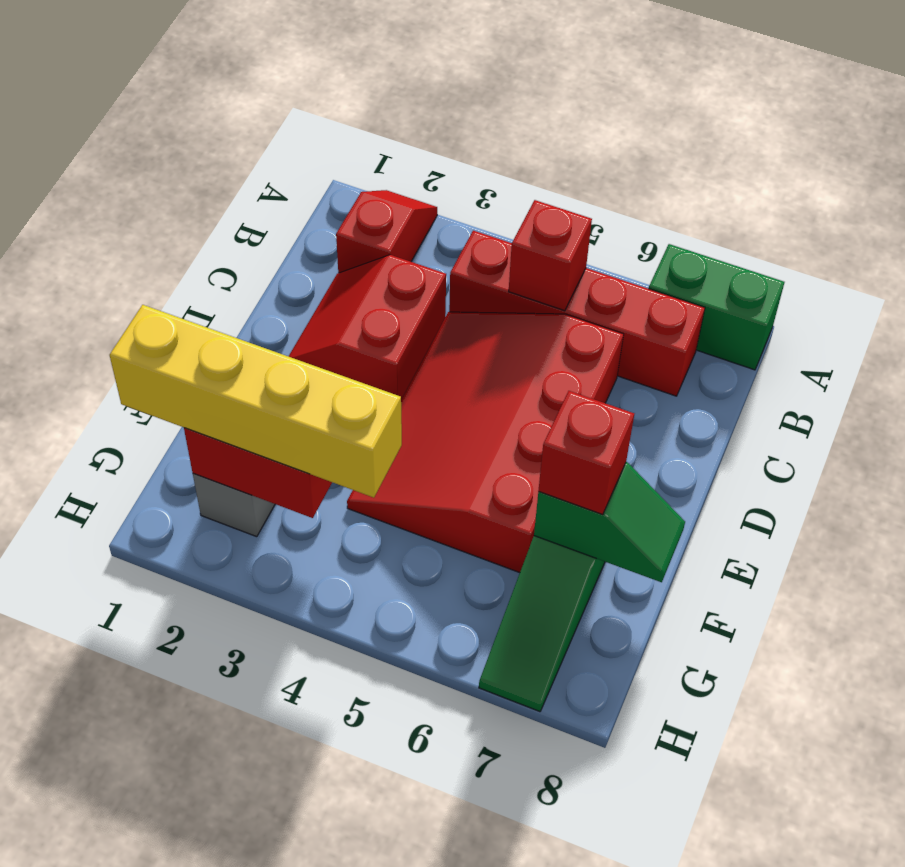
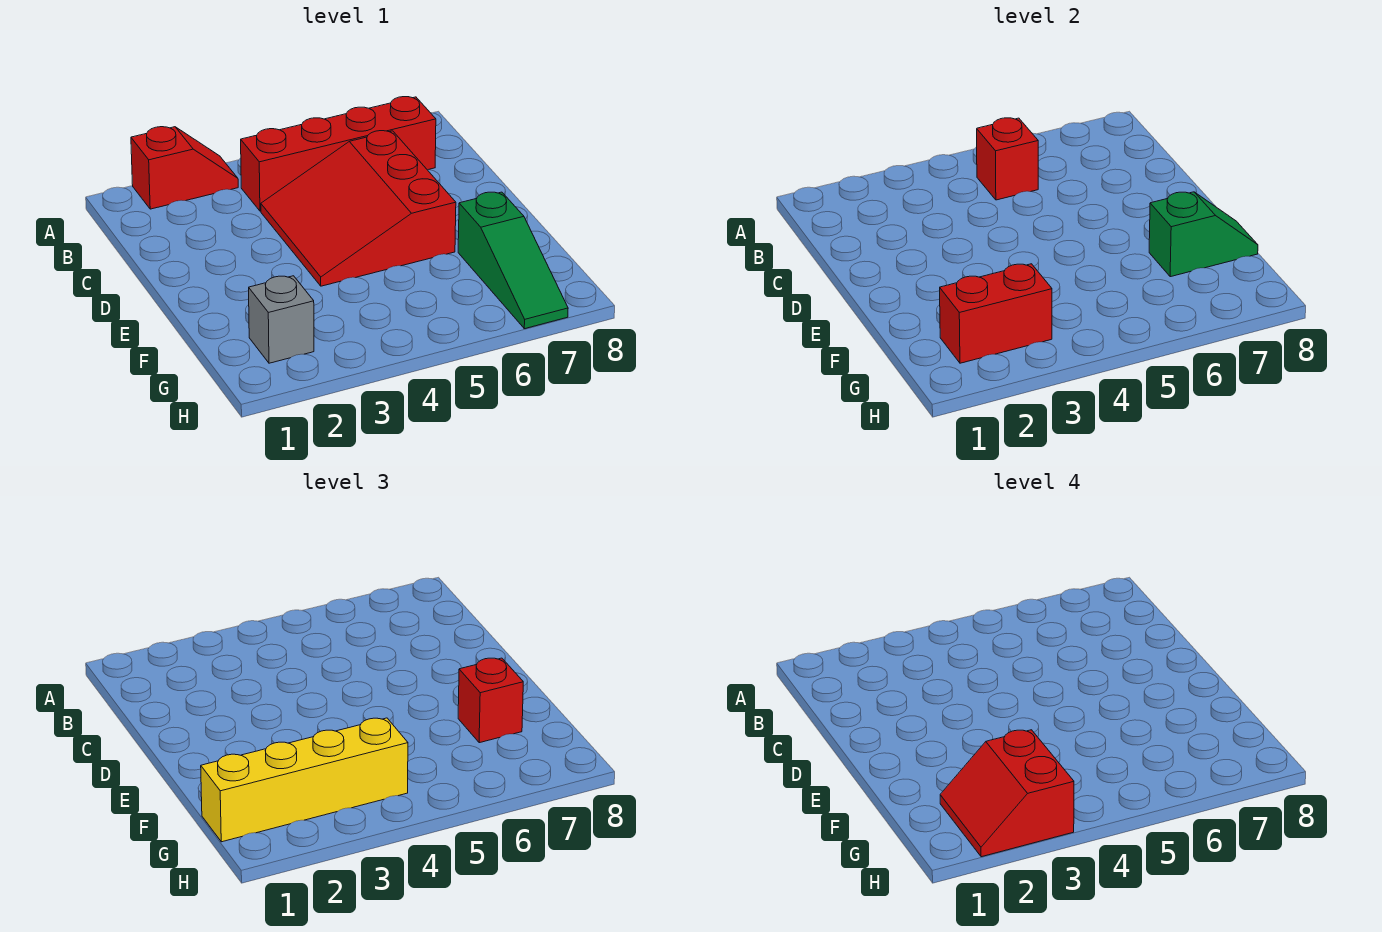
red slope A2:B2 level 1 top B -> red slope A2:A3 level 1 top 2
green brick A7:A8 level 1 -> none
red slope C2:D3 level 1 top 3 -> red slope G2:H3 level 4 top 3
red slope C4:F6 level 1 top 6 -> red slope C4:E6 level 1 top 6

